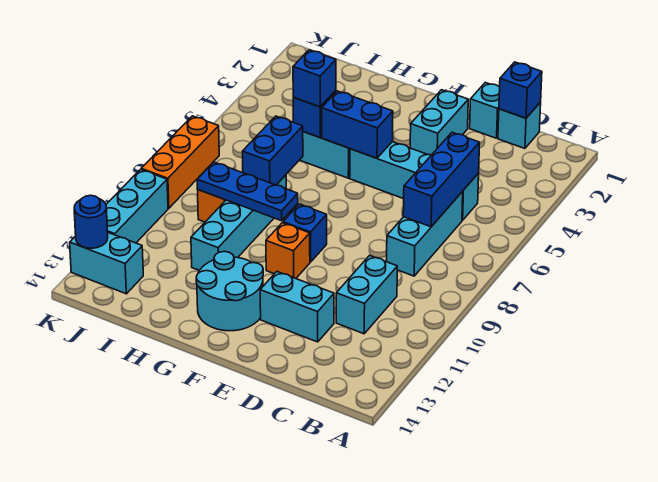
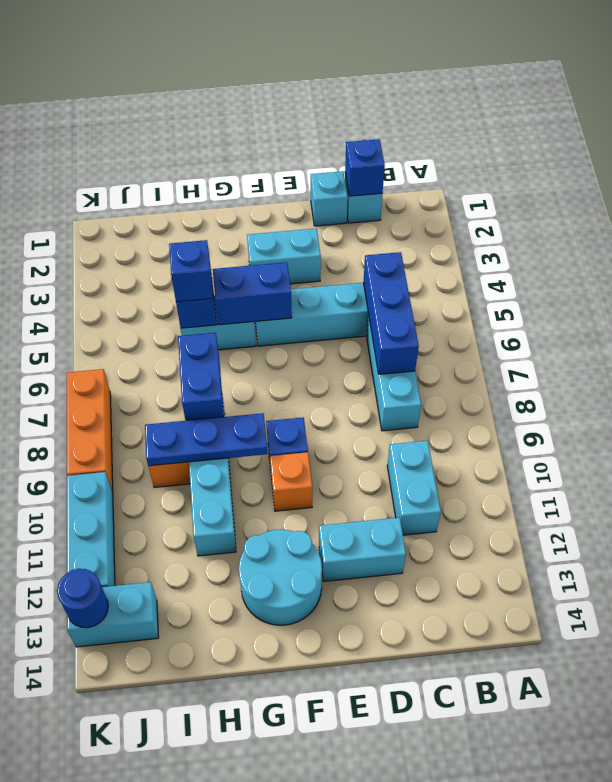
cyan brick E2:E3 level 1 -> cyan brick E3:F3 level 1

